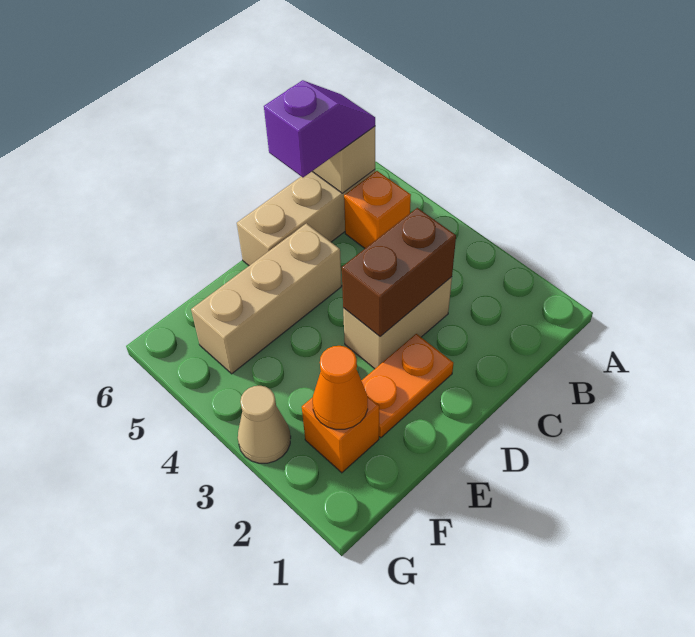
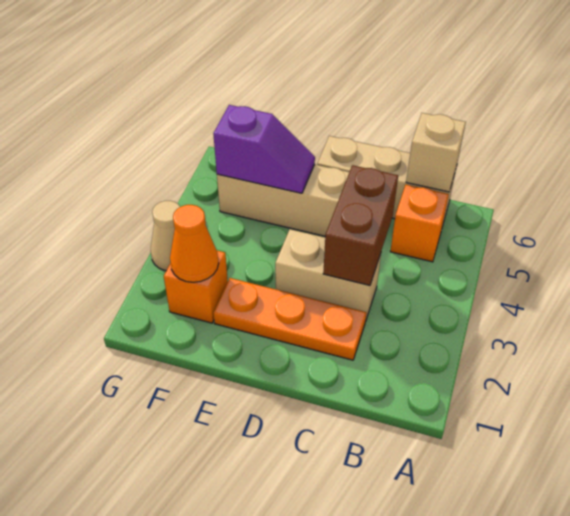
purple slope B6:C6 level 3 top C -> purple slope E5:F5 level 2 top F
brown brick C3:D3 level 2 -> brown brick C3:C4 level 2
orange plate D2:E2 level 1 -> orange plate C2:E2 level 1

